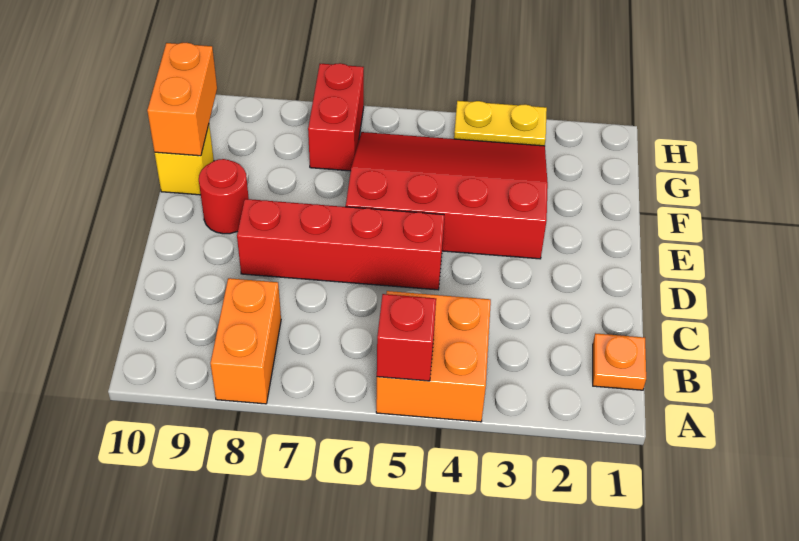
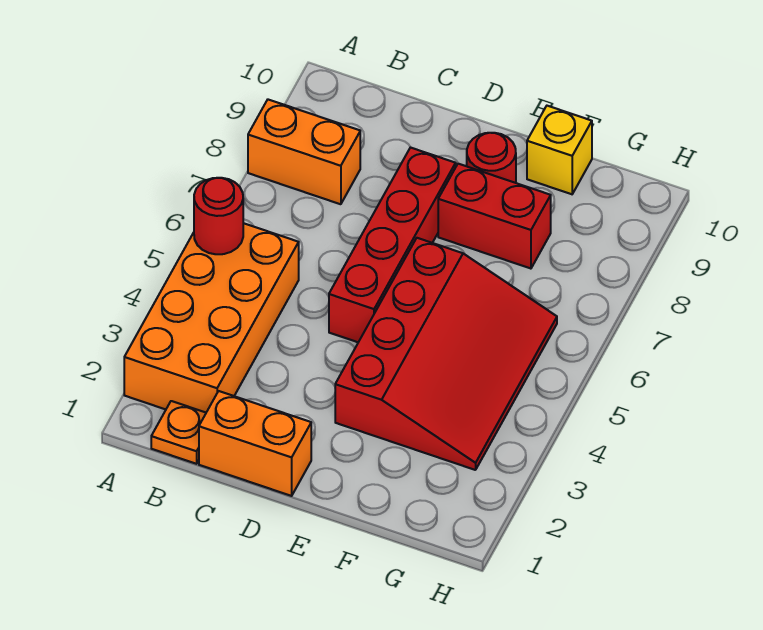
orange brick A4:B5 level 1 -> orange brick A2:B5 level 1
red brick A5 level 2 -> red round brick A5 level 2
orange brick F10:G10 level 2 -> orange brick C1:D1 level 1
red brick G7:H7 level 1 -> red brick E8:F8 level 1
yellow plate H3:H4 level 1 -> none

